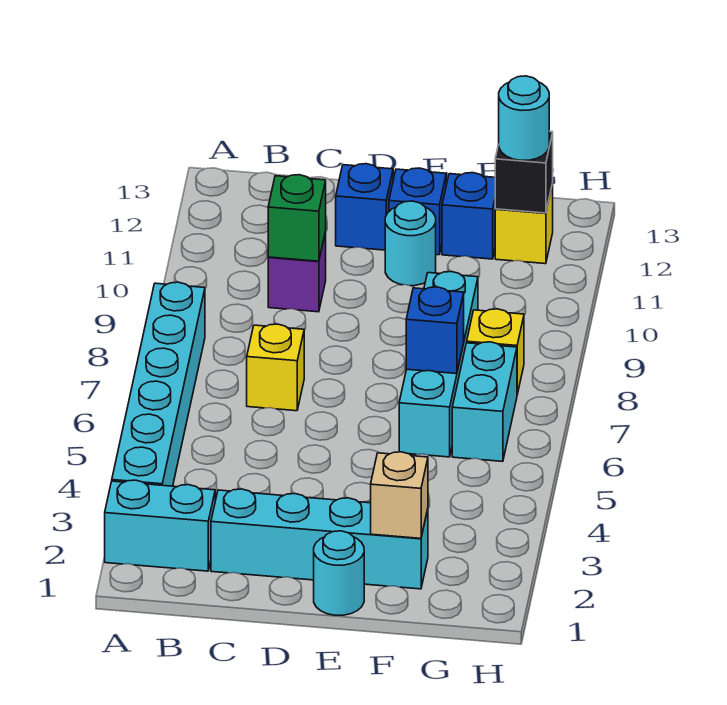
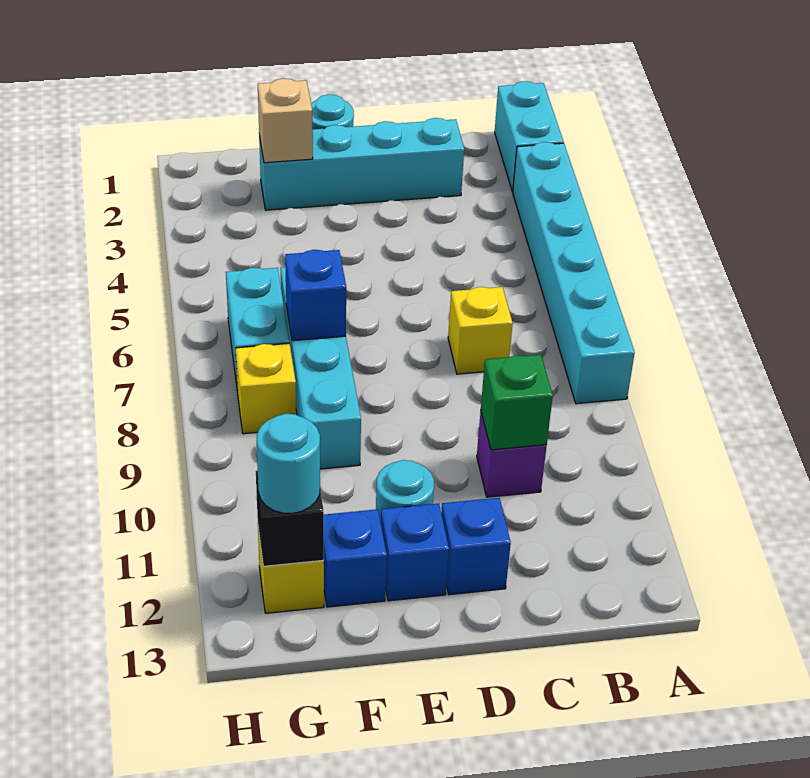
cyan brick A2:B2 level 1 -> cyan brick A1:A2 level 1

